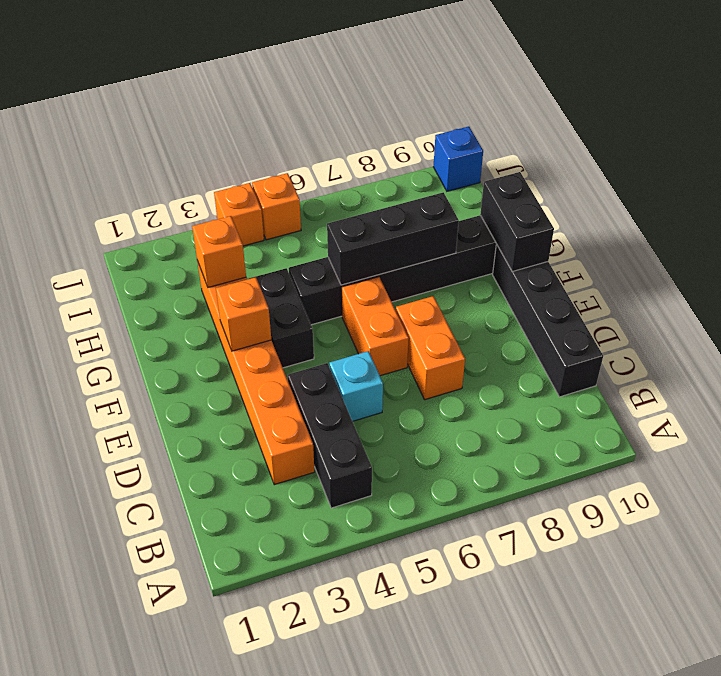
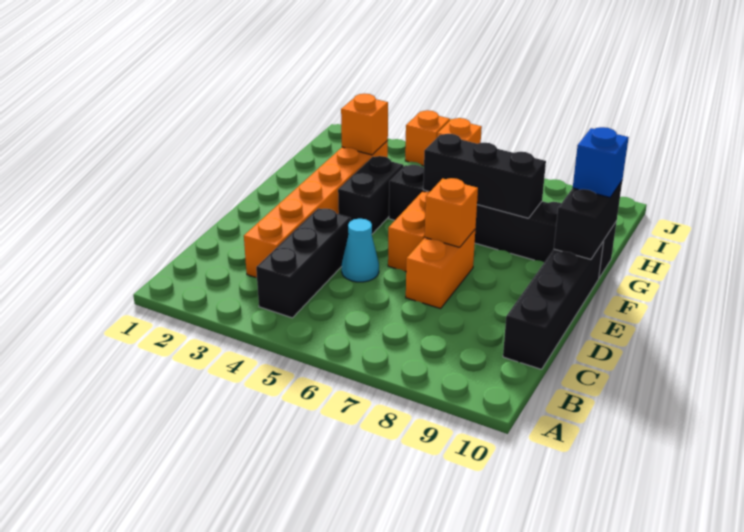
cyan brick D5 level 1 -> cyan cone D5 level 1
orange brick F3 level 2 -> orange brick E7 level 2
blue brick J10 level 1 -> blue brick G10 level 3

